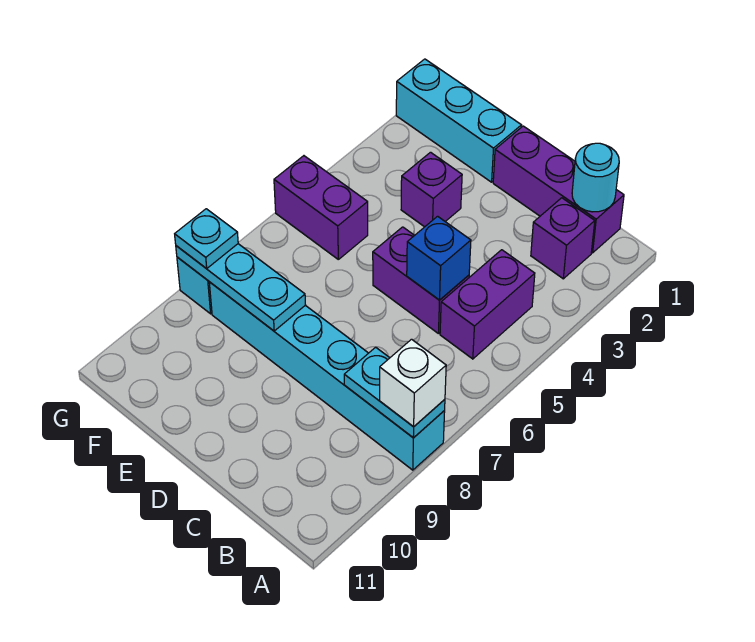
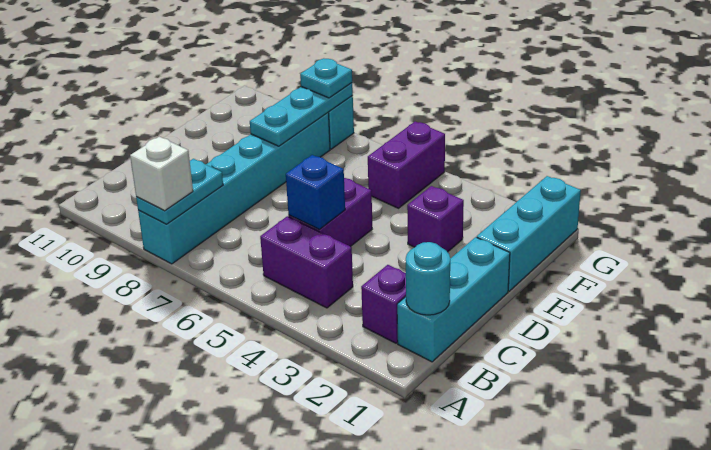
purple brick B1:D1 level 1 -> cyan brick B1:D1 level 1

